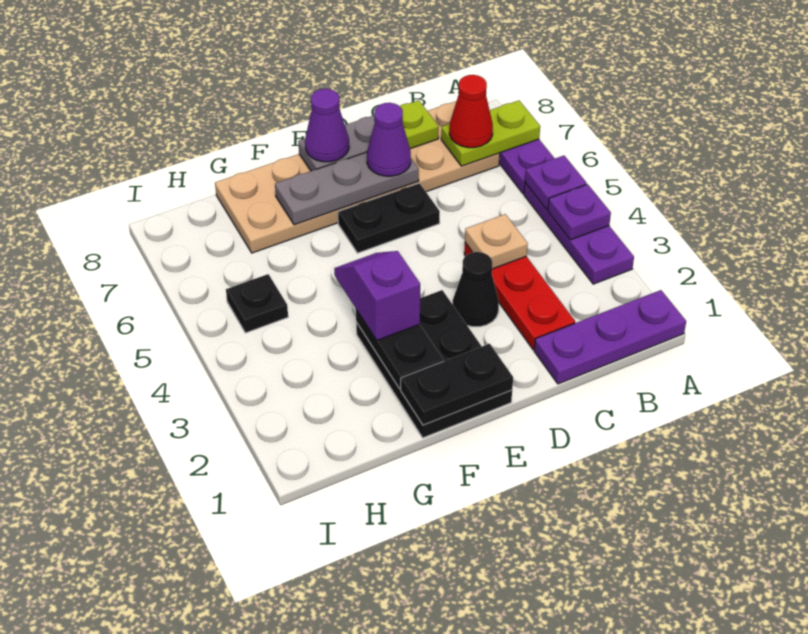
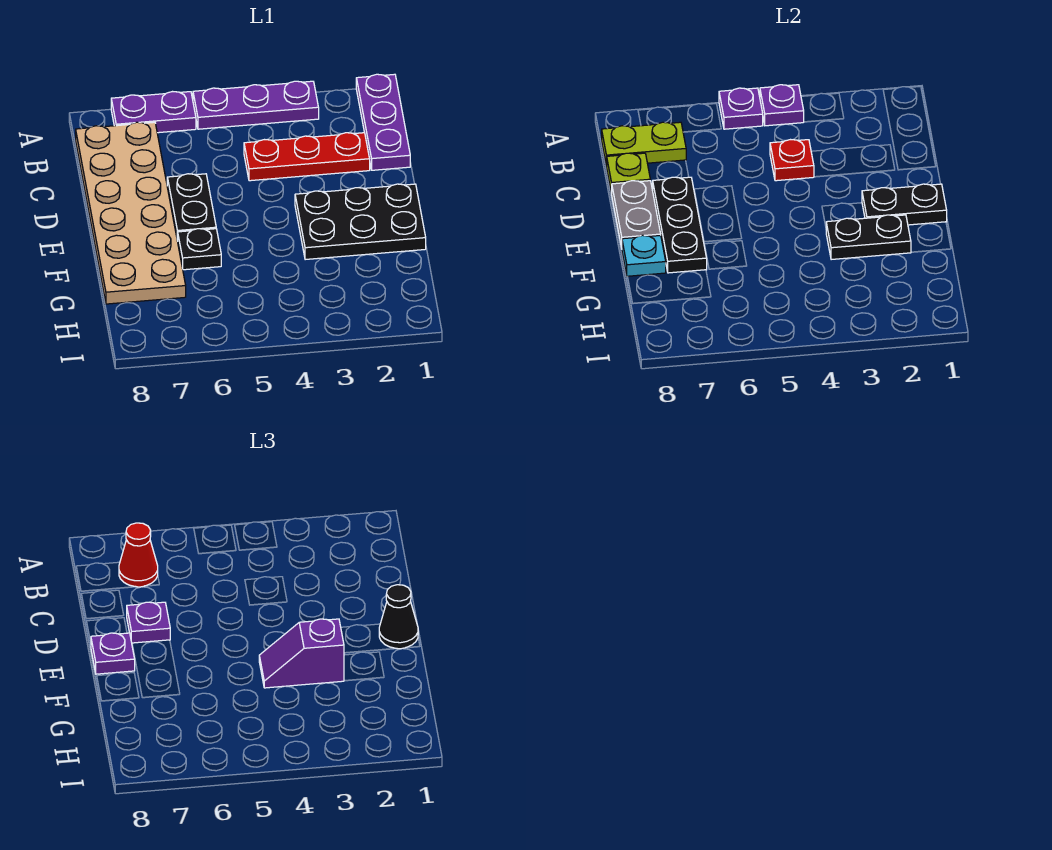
lime plate A7:B7 level 2 -> lime plate B7:B8 level 2
tan plate C4 level 2 -> red plate C4 level 2
black cone D3 level 1 -> black cone E1 level 3
grey plate D7:F7 level 2 -> black plate D7:F7 level 2
purple cone D7 level 3 -> purple plate D7 level 3
black plate E1:F1 level 2 -> black plate E1:E2 level 2
purple cone E8 level 3 -> purple plate E8 level 3
none -> cyan plate F8 level 2
black plate H5 level 1 -> black plate F6 level 1

